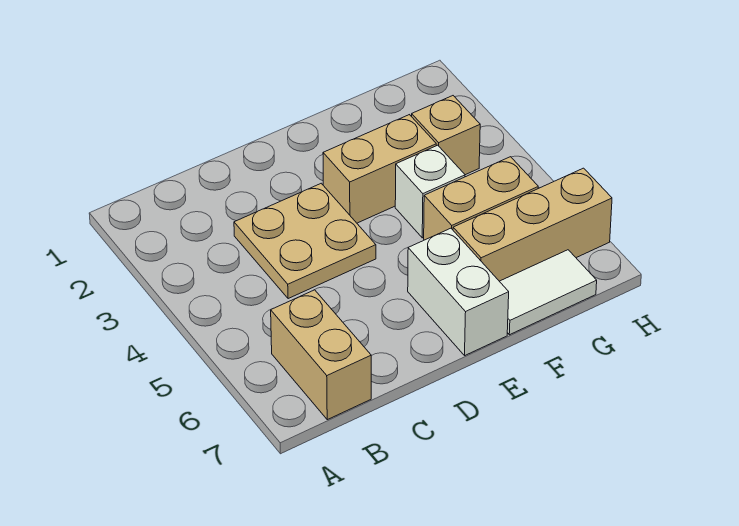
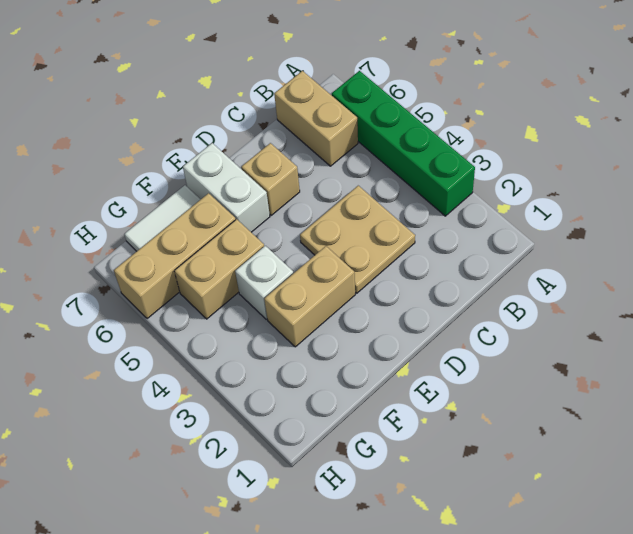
none -> green brick A3:A6 level 1
tan brick G3 level 1 -> tan brick D6 level 1

